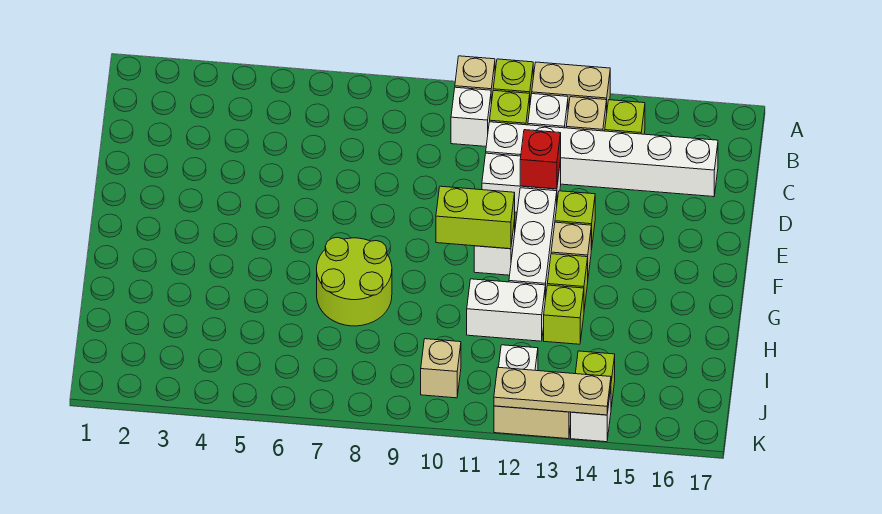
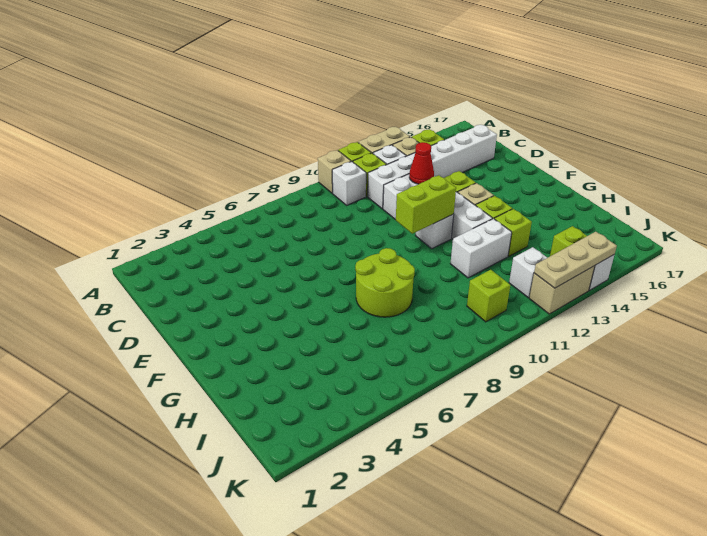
red brick D12 level 2 -> red cone D12 level 2
tan brick J10 level 1 -> lime brick J10 level 1

